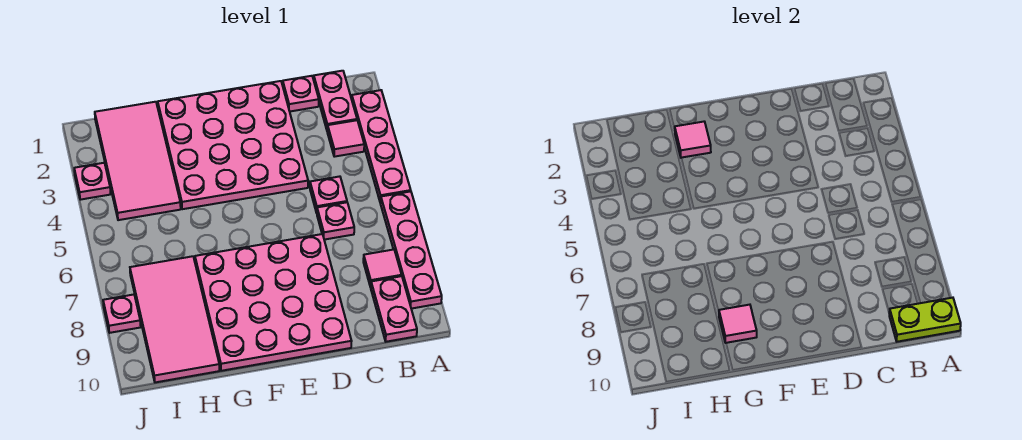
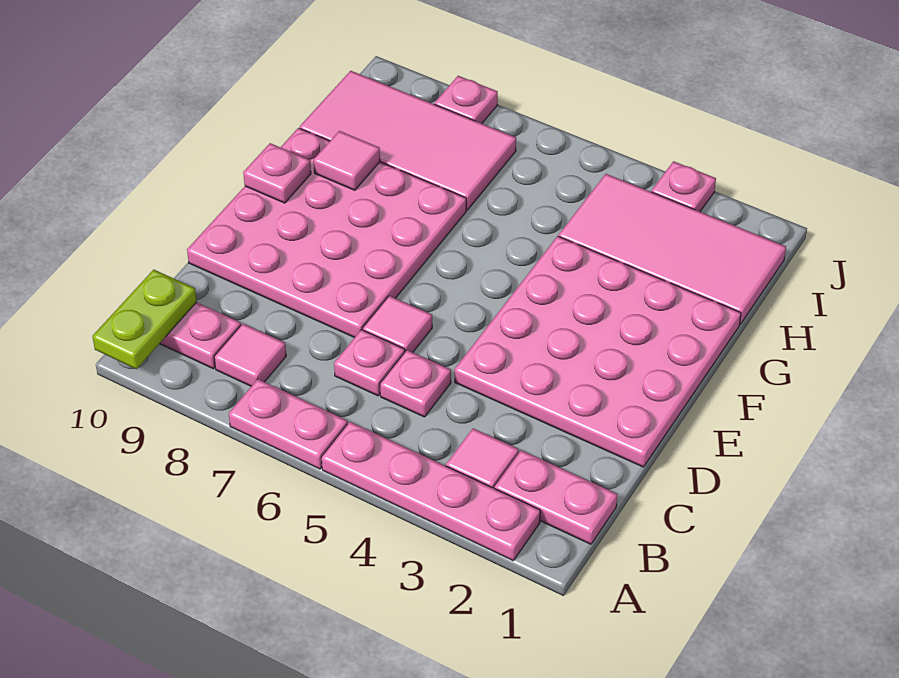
pink plate A6:A9 level 1 -> pink plate A6:A7 level 1
pink plate C1 level 1 -> pink plate F10 level 2
pink tile G2 level 2 -> pink tile D6 level 1

